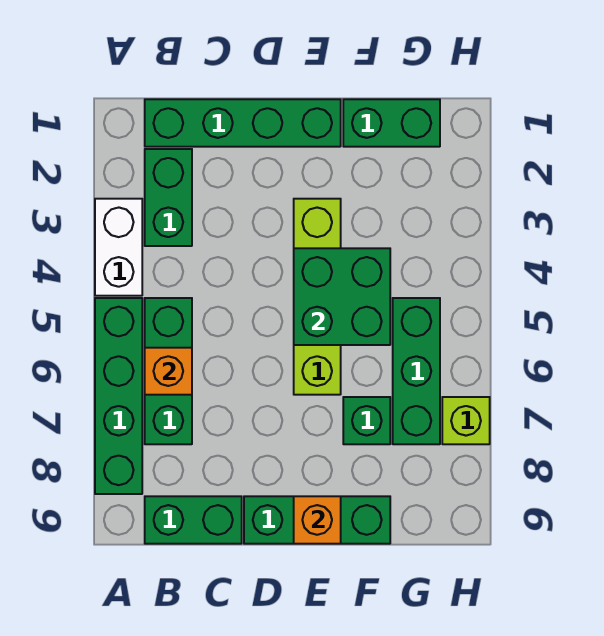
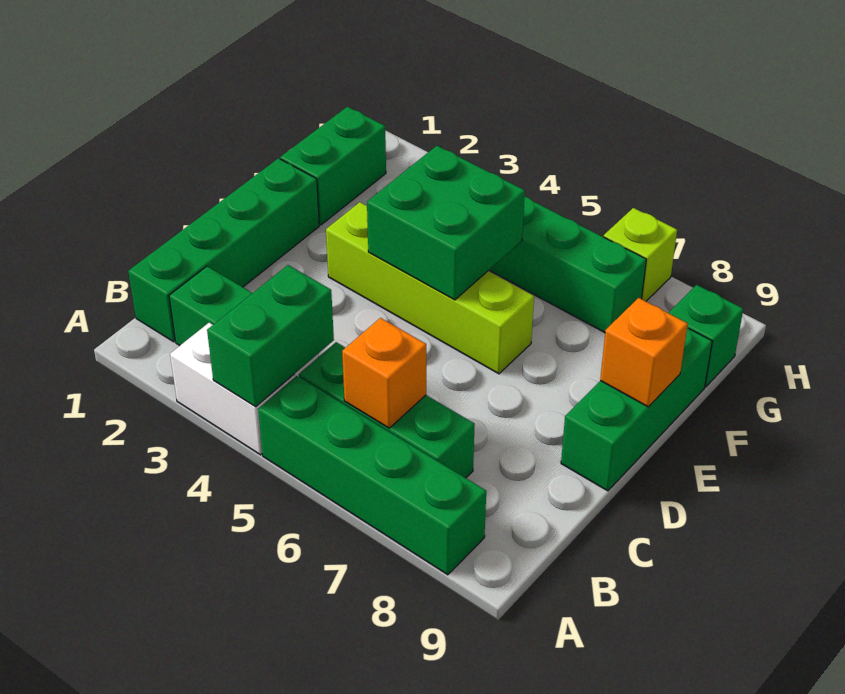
green brick B9:C9 level 1 -> green brick A4:B4 level 2
green brick F7 level 1 -> green brick G9 level 1

